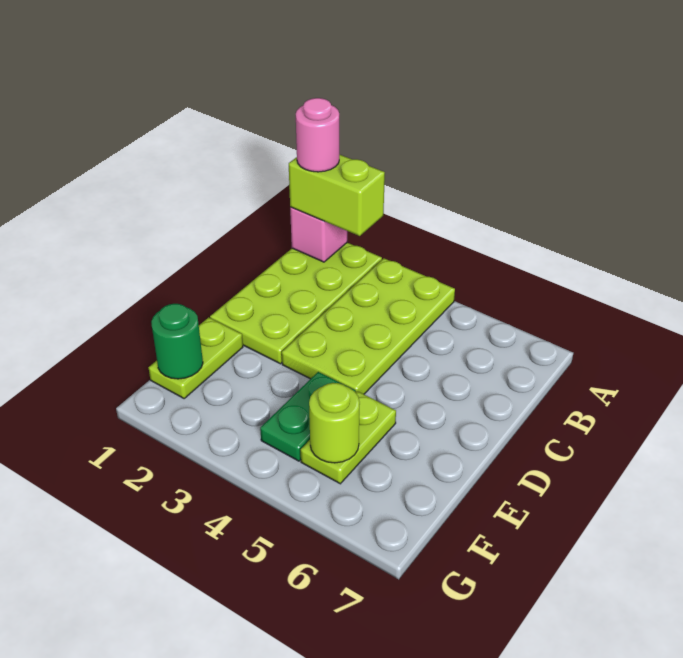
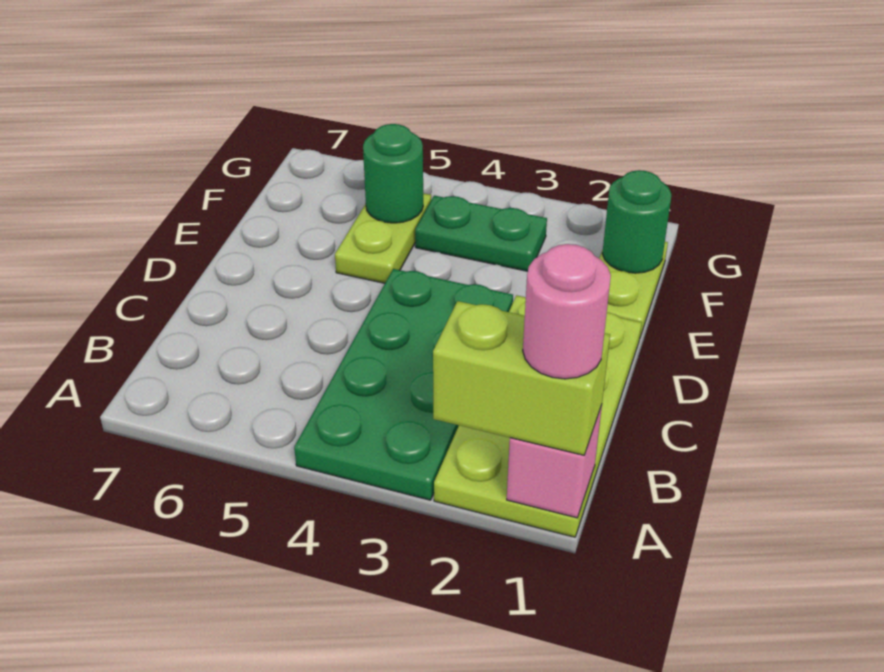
lime plate A3:D4 level 1 -> green plate A3:D4 level 1
green plate E4:F4 level 1 -> green plate F3:F4 level 1
lime round brick F5 level 2 -> green round brick F5 level 2

